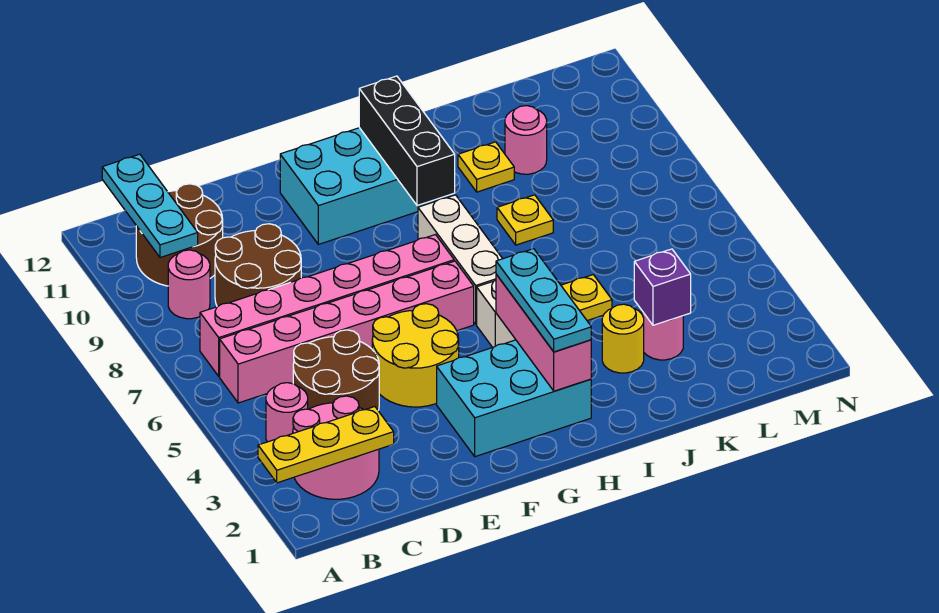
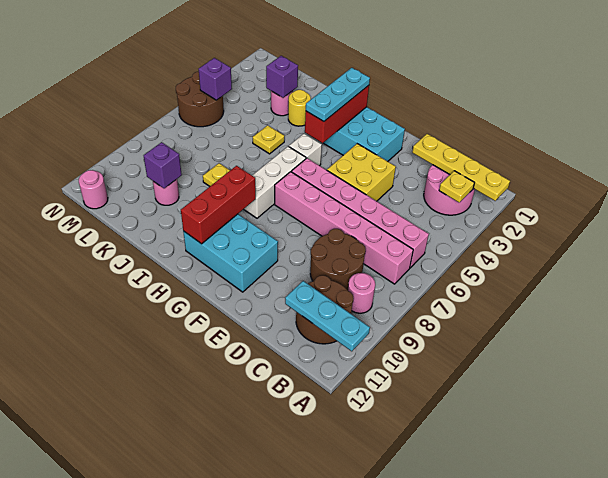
yellow plate A2:C2 level 2 -> yellow plate A2:D2 level 2
pink round brick B4 level 1 -> pink round brick M12 level 1
cyan plate B10:B12 level 2 -> cyan plate A11:C11 level 2
brown round brick C4:D5 level 1 -> brown round brick M5:N6 level 1
yellow round brick E4:F5 level 1 -> yellow brick E4:F5 level 1
pink brick H2:H4 level 2 -> red brick H2:H4 level 2
black brick H9:H11 level 2 -> red brick H9:H11 level 2
yellow plate J10 level 1 -> yellow plate B3 level 2
none -> purple brick K10 level 2
none -> purple brick M5 level 2

